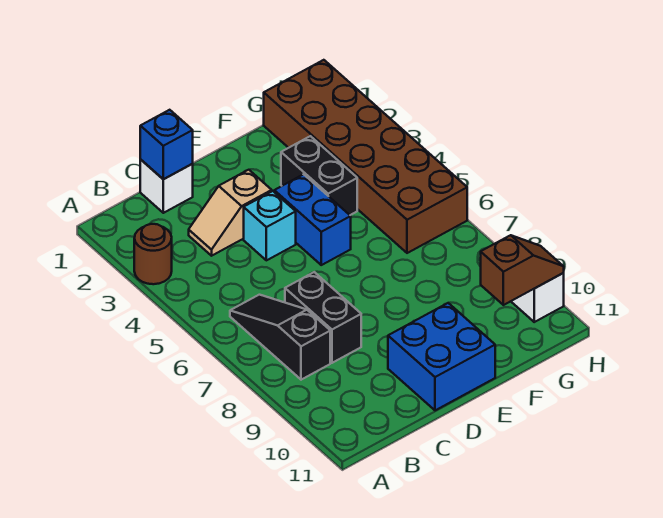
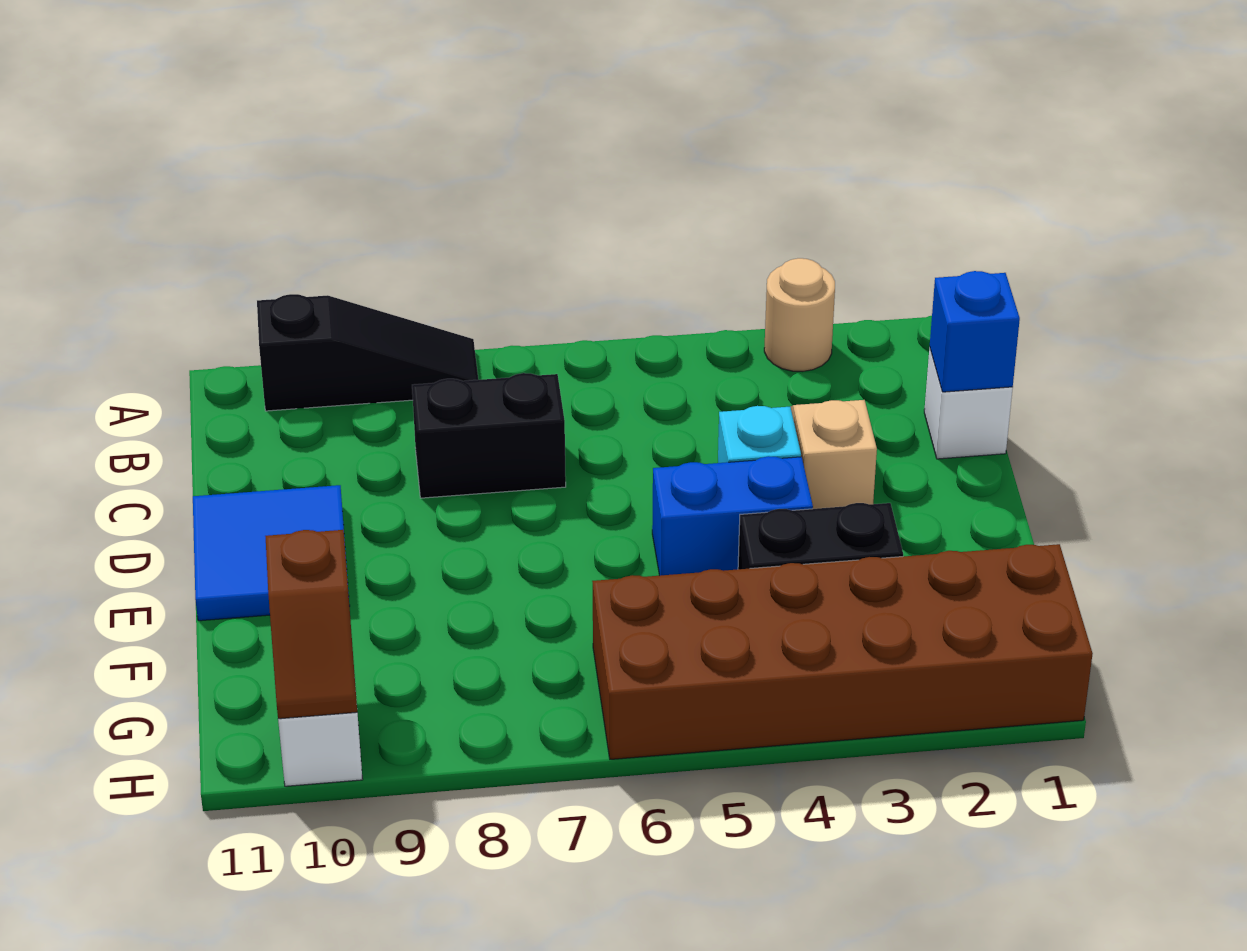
brown round brick A3 level 1 -> tan round brick A3 level 1
black slope B6:B8 level 1 top 8 -> black slope A8:A10 level 1 top 10
blue brick D10:E11 level 1 -> blue tile D10:E11 level 1

